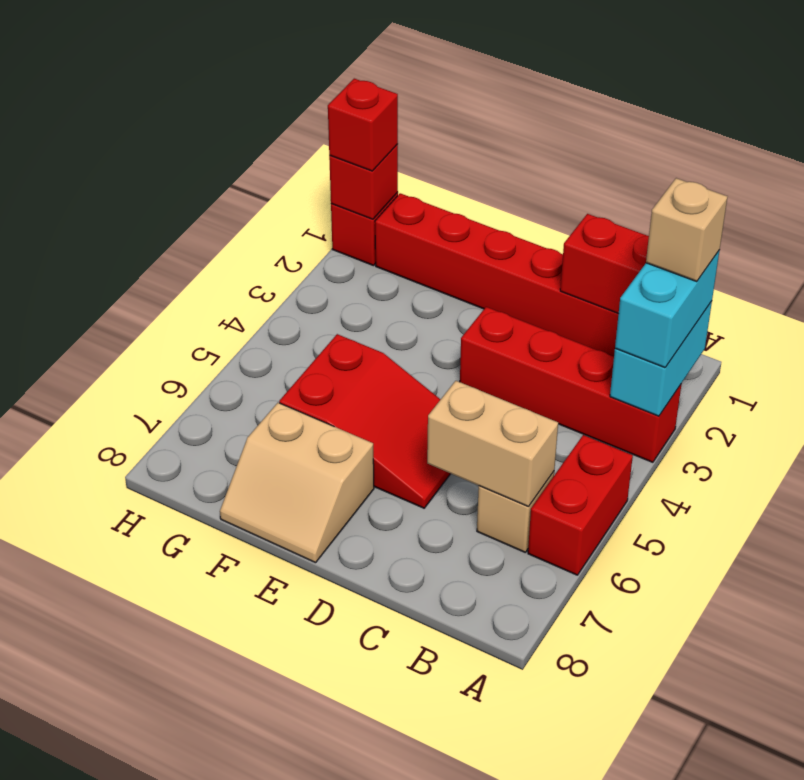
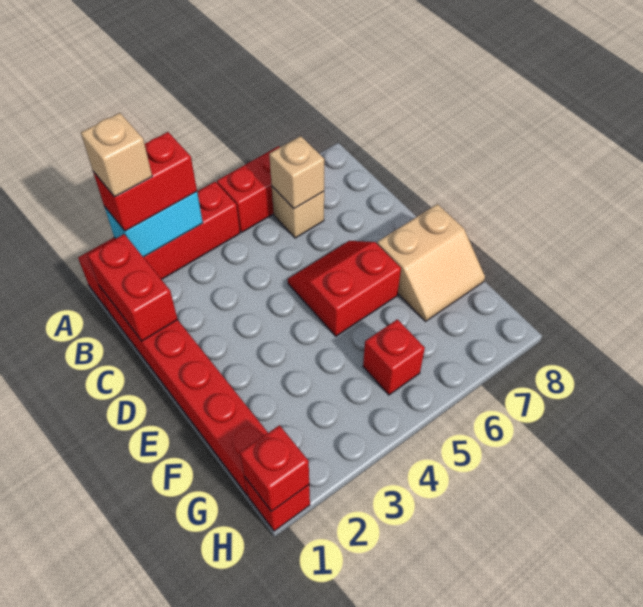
cyan brick A2:A3 level 3 -> red brick A2:A3 level 3
red brick A3:D3 level 1 -> red brick A1:A4 level 1
tan brick B6:C6 level 2 -> tan brick B6 level 2
red slope D5:F6 level 1 top F -> red slope D5:E6 level 1 top E
tan slope E7:F8 level 1 top 7 -> tan slope E7:F8 level 1 top E
red brick H1 level 3 -> red brick G5 level 1

